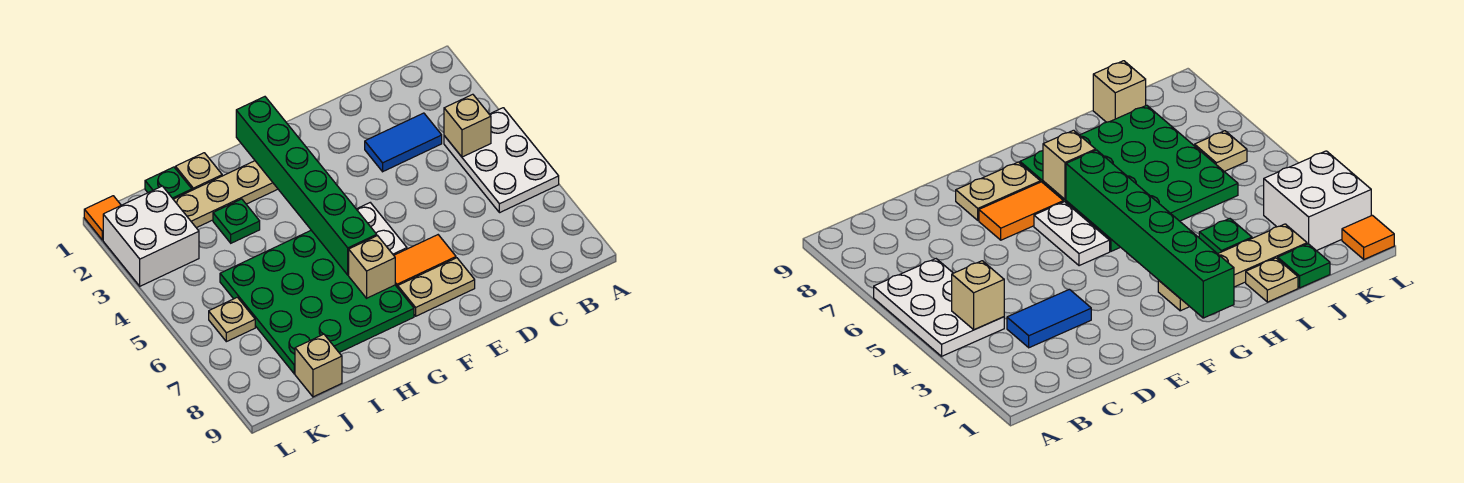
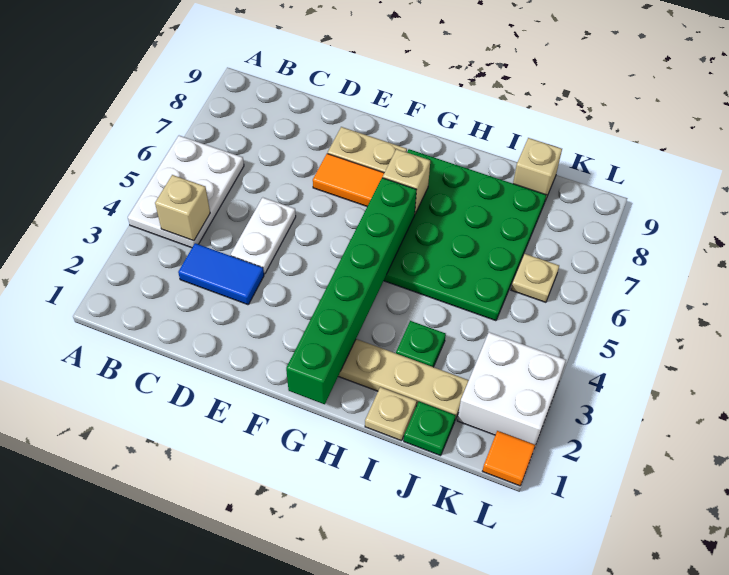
white plate F5:F6 level 1 -> white plate D4:D5 level 1

